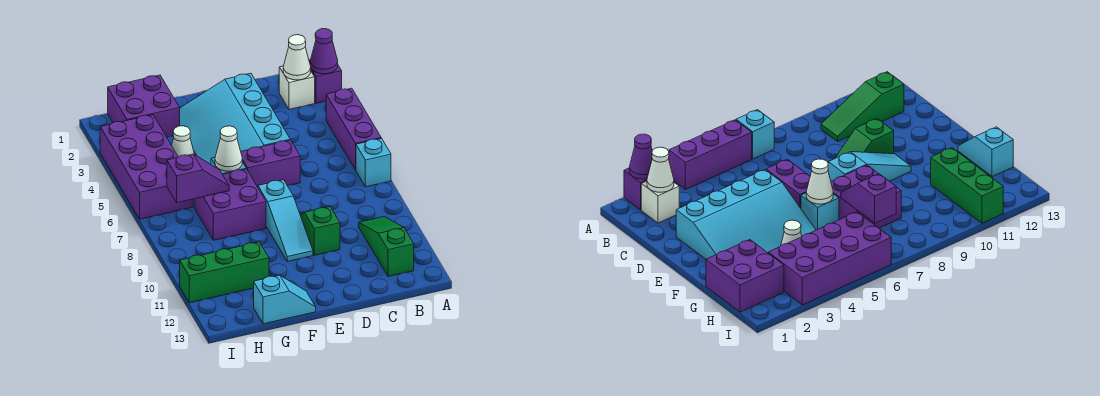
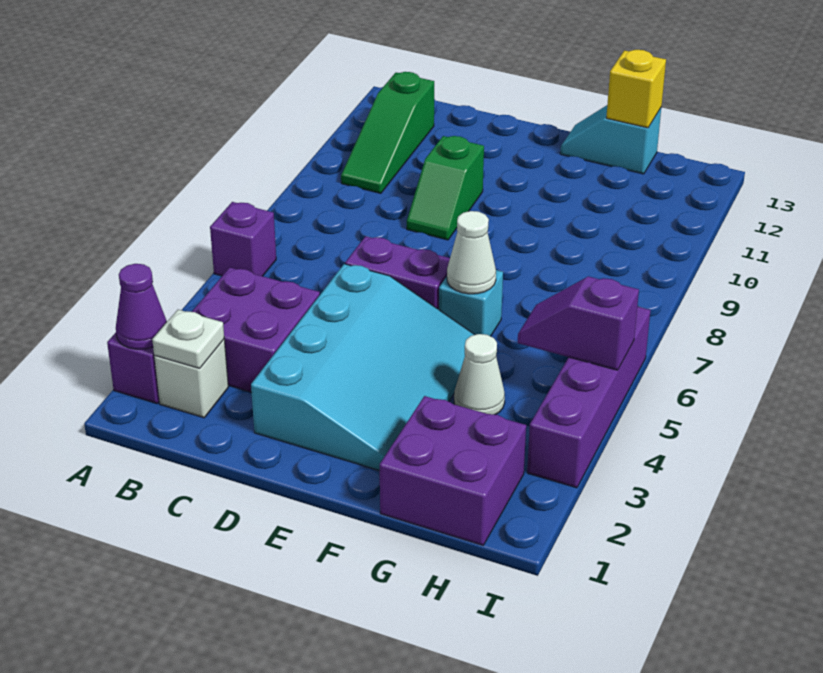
purple brick A4:A6 level 1 -> purple brick A6 level 1
cyan brick A7 level 1 -> none
white cone B2 level 2 -> white plate B2 level 2
cyan slope E8:E10 level 1 top 8 -> none
purple brick F7:G8 level 1 -> purple brick B3:C4 level 1
purple slope G7:H7 level 2 top H -> purple slope H5:I5 level 2 top I
green brick G11:I11 level 1 -> none
none -> yellow brick G13 level 2
purple brick H3:I6 level 1 -> purple brick I3:I6 level 1

